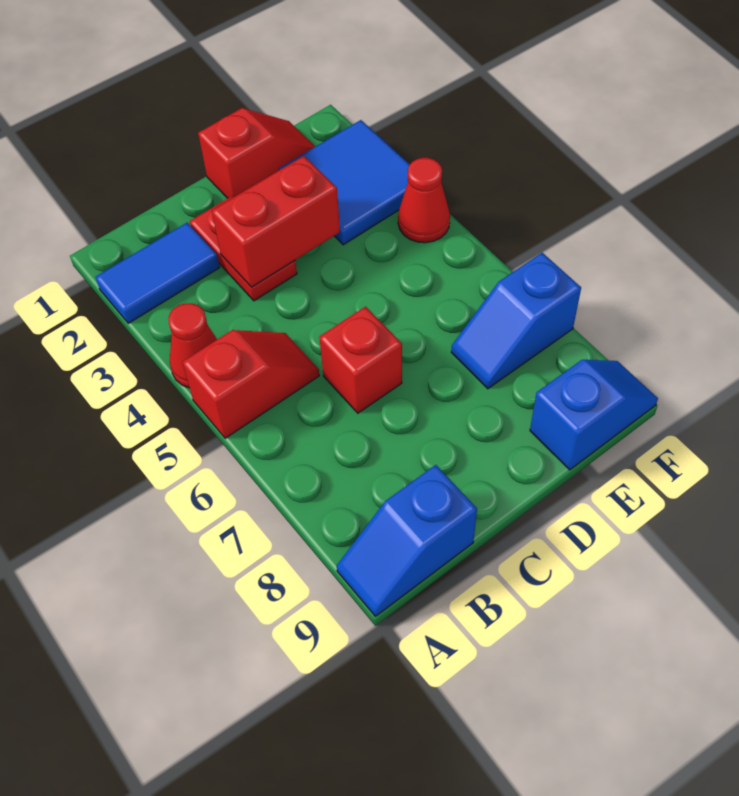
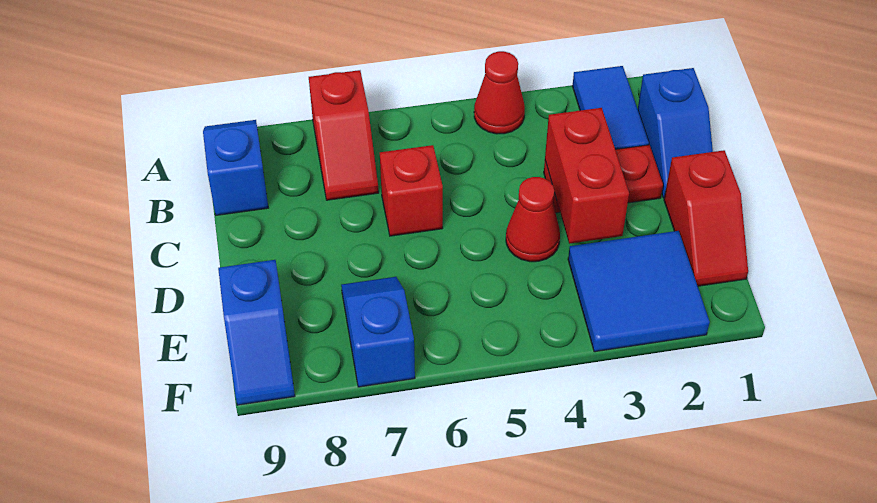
red slope A5:B5 level 1 top A -> red slope A7:B7 level 1 top A
none -> blue slope B1:C1 level 1 top B
red cone F4 level 1 -> red cone D4 level 1

